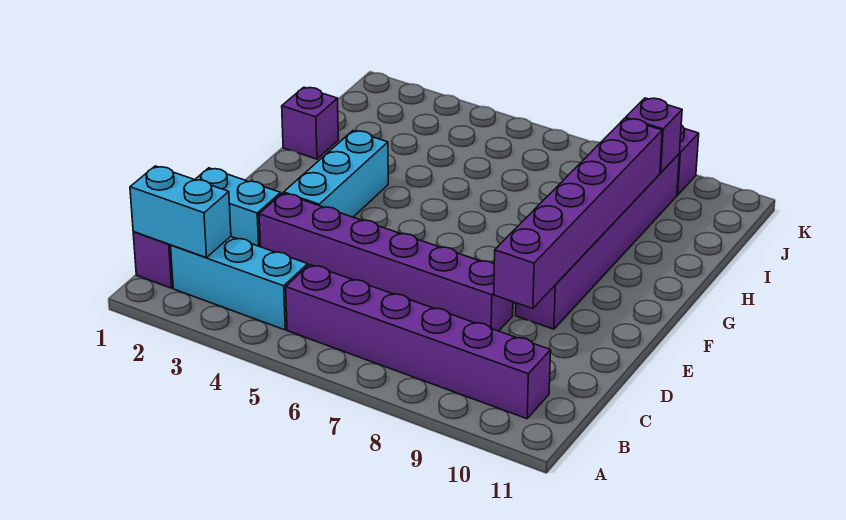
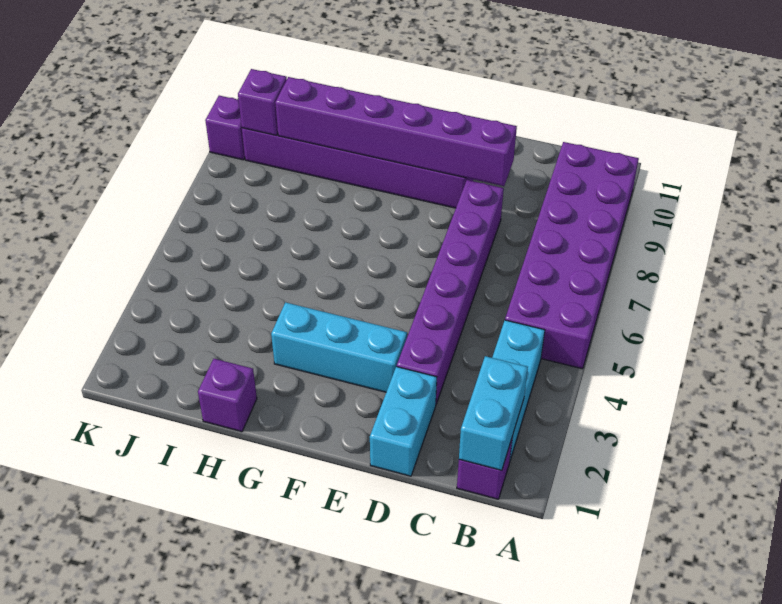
purple brick B5:B10 level 1 -> purple brick A5:B10 level 1

